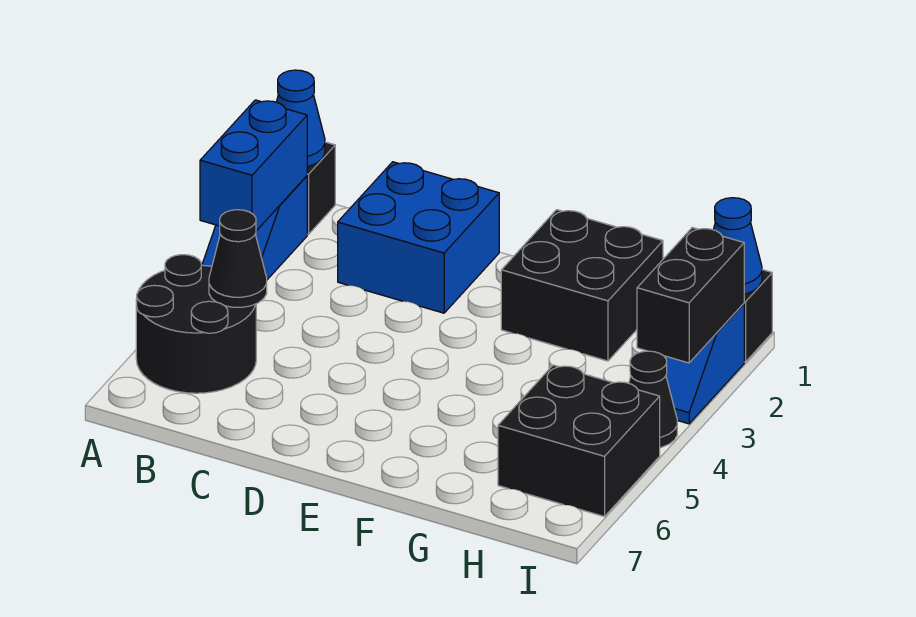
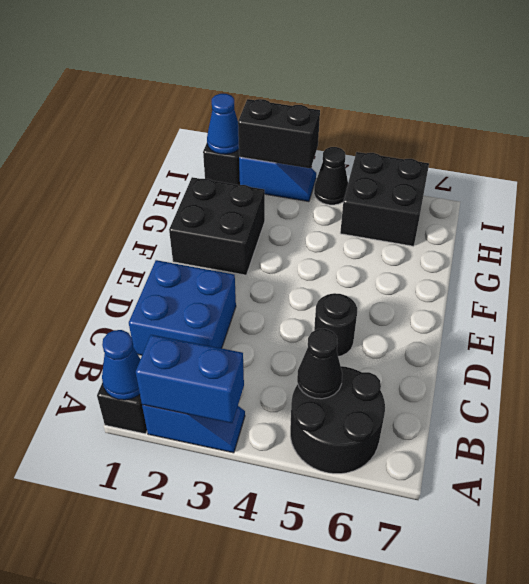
none -> black round brick D5 level 1

